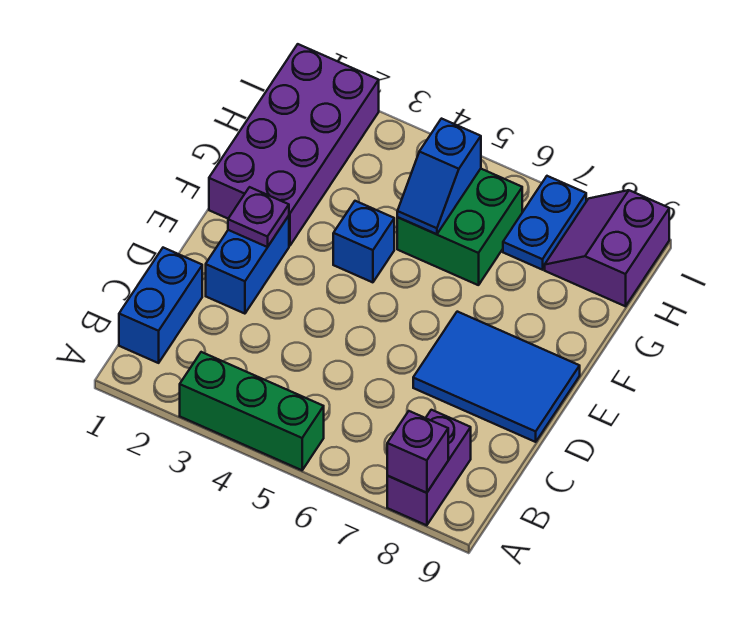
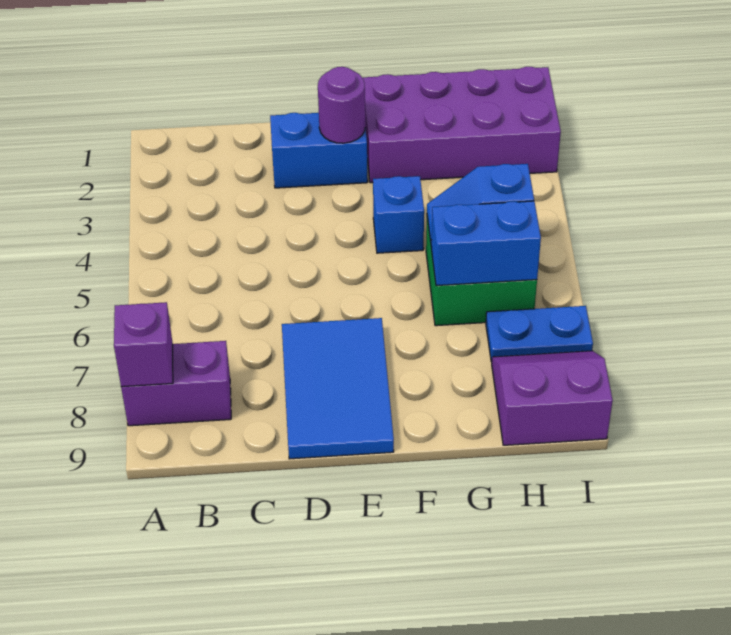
green brick A3:A5 level 1 -> none
blue brick B1:C1 level 1 -> blue brick G6:H6 level 2
purple plate E2 level 2 -> purple round brick E2 level 2

